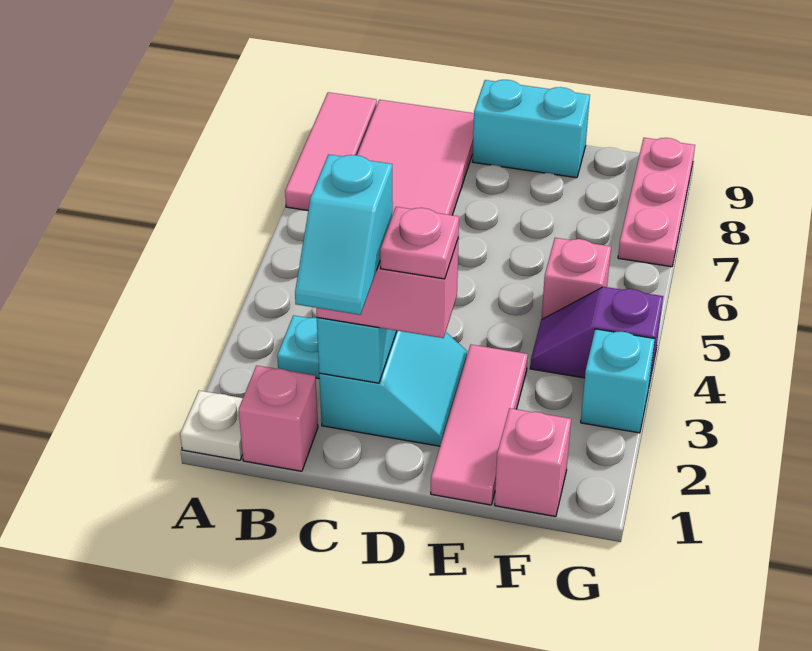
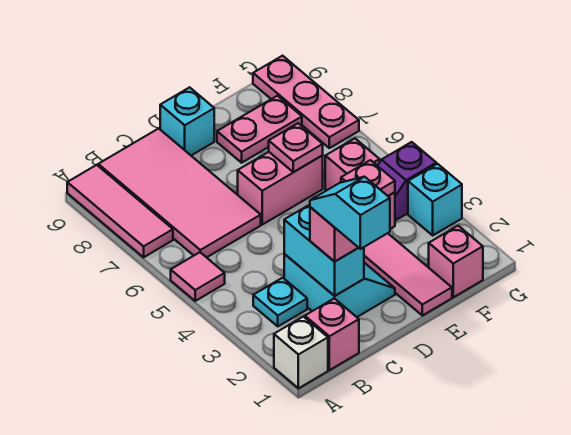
white plate A1 level 1 -> white brick A1 level 1
none -> pink tile A5 level 1
cyan slope C1:C2 level 4 top 2 -> cyan slope C1:C2 level 4 top 1
none -> pink brick D6:E6 level 1
cyan brick D9:E9 level 1 -> cyan brick D9 level 1
none -> pink plate E6 level 2
none -> pink plate E8:F8 level 1

